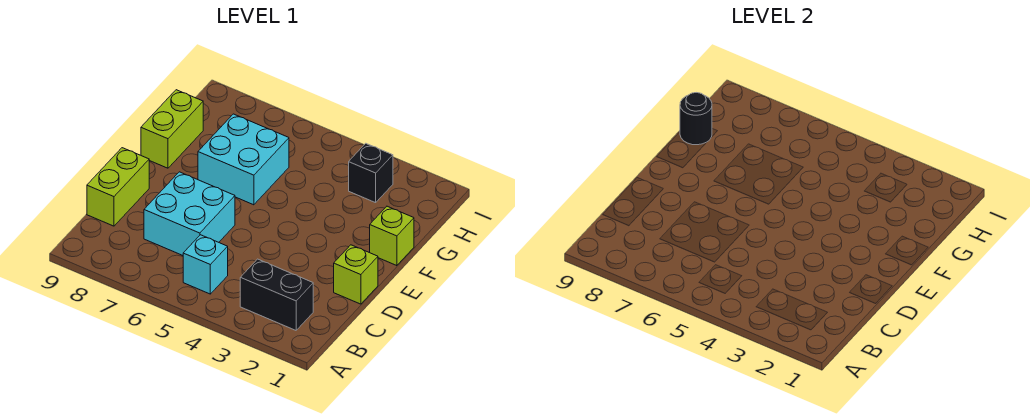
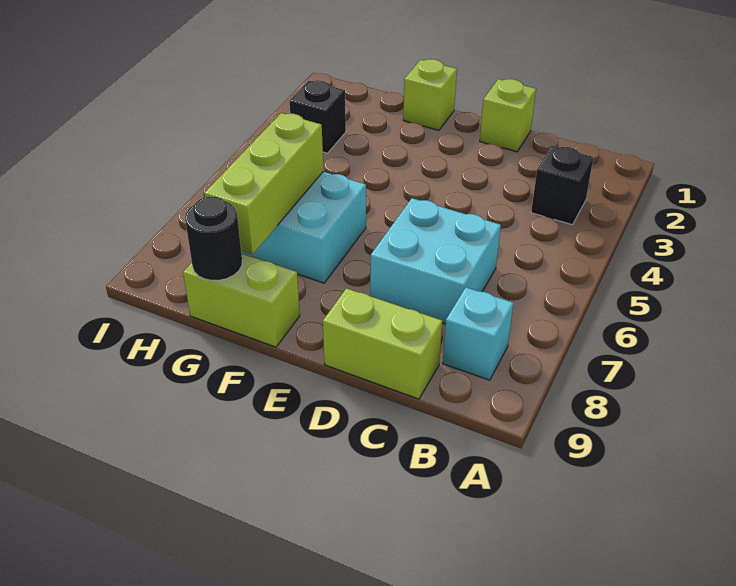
black brick B2:B3 level 1 -> black brick B3 level 1
cyan brick B5 level 1 -> cyan brick B8 level 1
none -> lime brick G6:G8 level 2

